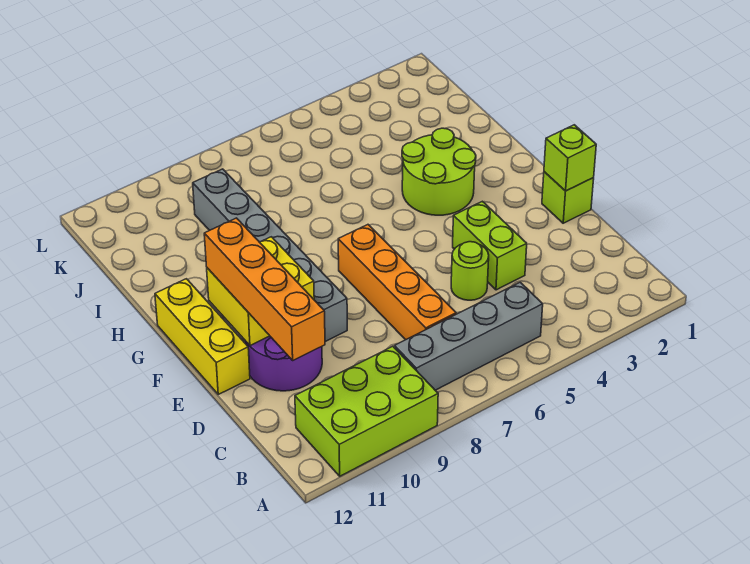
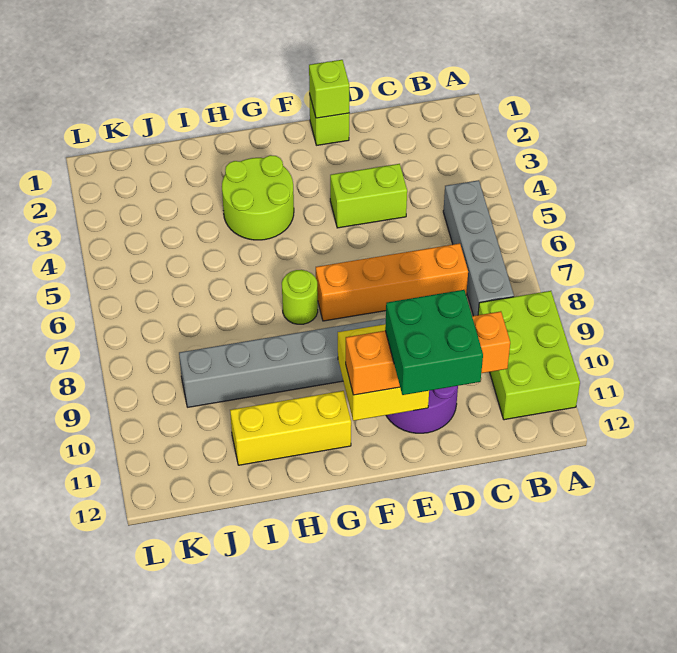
lime round brick D5 level 1 -> lime round brick G7 level 1
none -> green brick D11:E12 level 4
yellow brick E12:G12 level 1 -> yellow brick G11:I11 level 1

